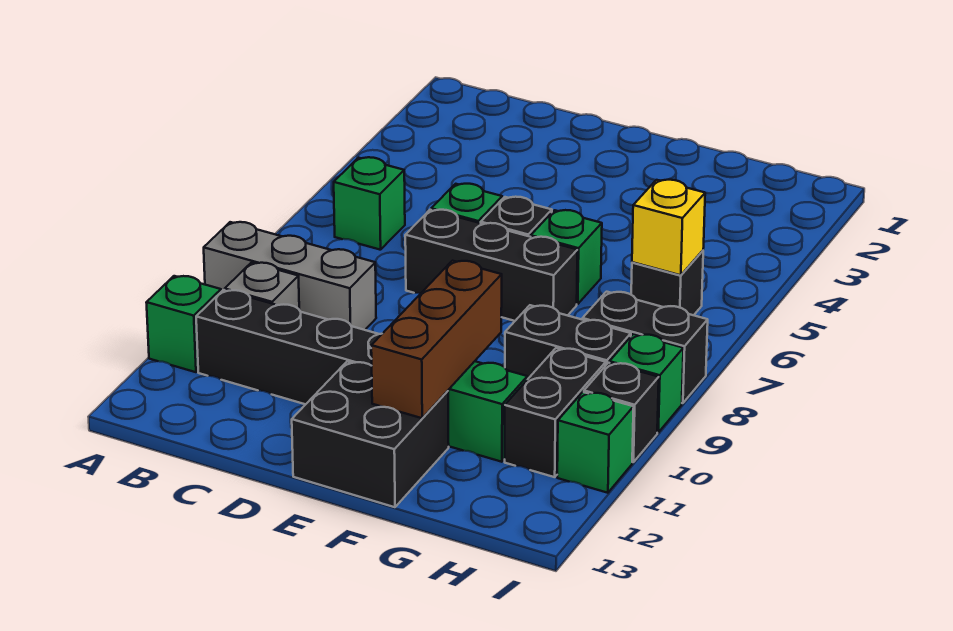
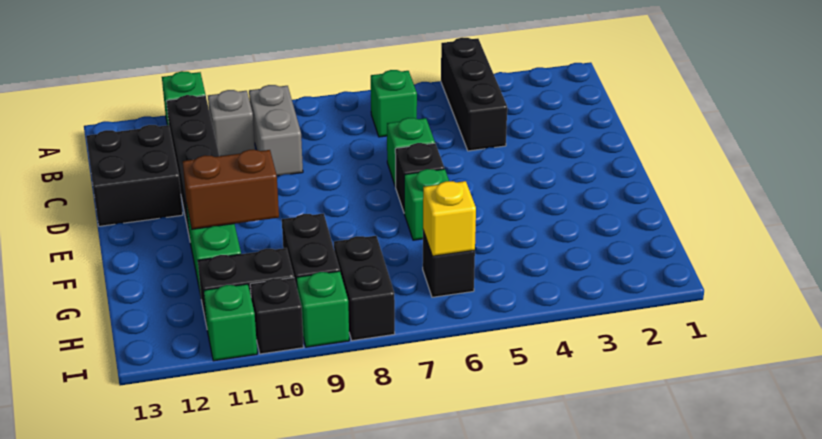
grey brick A9:C9 level 1 -> grey brick B9:C9 level 1
black brick D7:F7 level 1 -> black brick A4:C4 level 1
black brick E12:F13 level 1 -> black brick C12:D13 level 1
brown brick F10:F12 level 2 -> brown brick F10:F11 level 2

